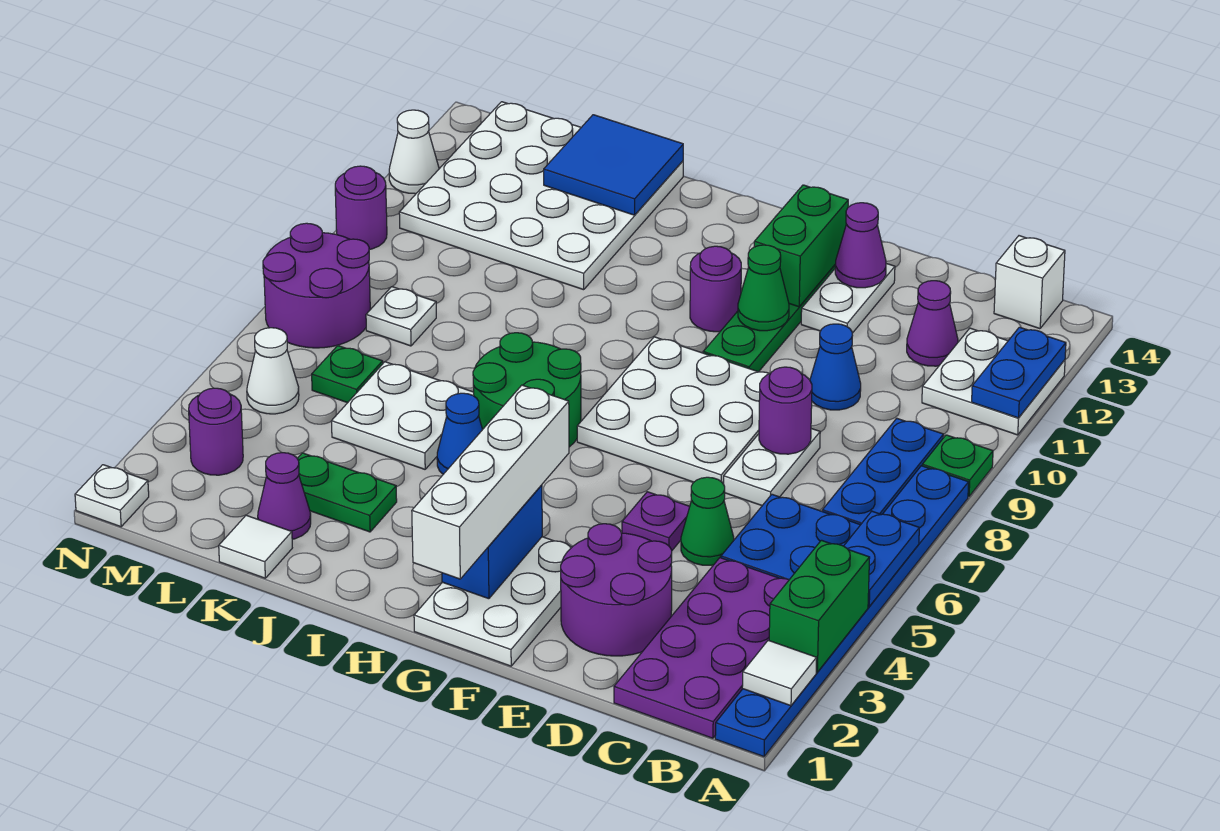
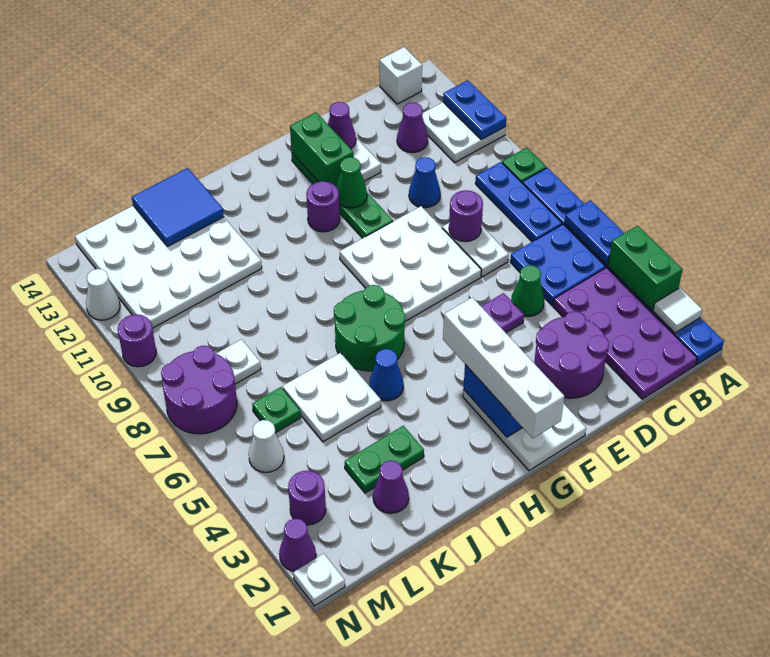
white tile K1 level 1 -> none
none -> purple cone N2 level 1

